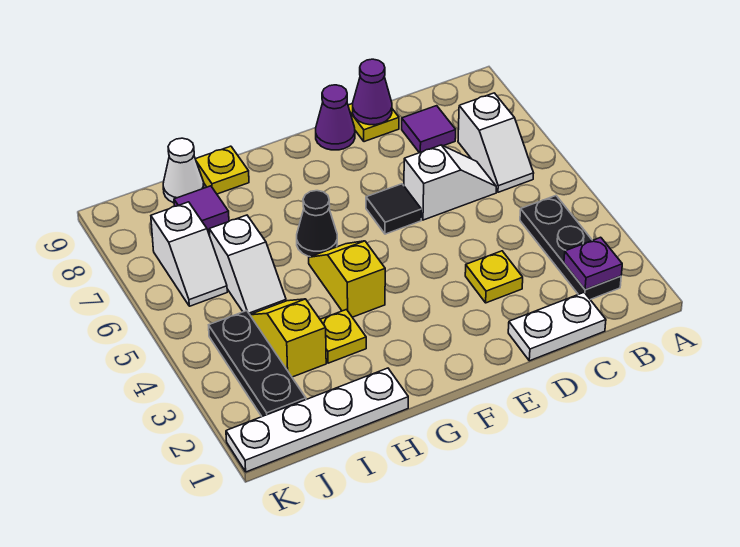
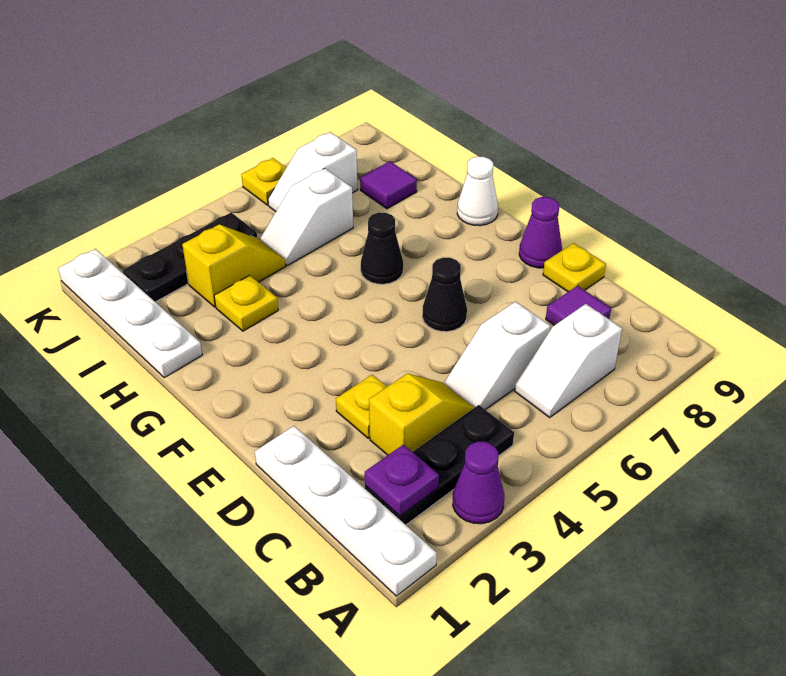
white plate C1:D1 level 1 -> white plate A1:D1 level 1
white slope C6:D6 level 1 top D -> white slope C5:C6 level 1 top 6
purple cone D9 level 2 -> purple cone A3 level 1
black tile E6 level 1 -> black cone E6 level 1
yellow slope G4:G5 level 1 top 4 -> yellow slope C3:C4 level 1 top 3
yellow plate H9 level 1 -> yellow plate K6 level 1
white cone I9 level 1 -> white cone G9 level 1

